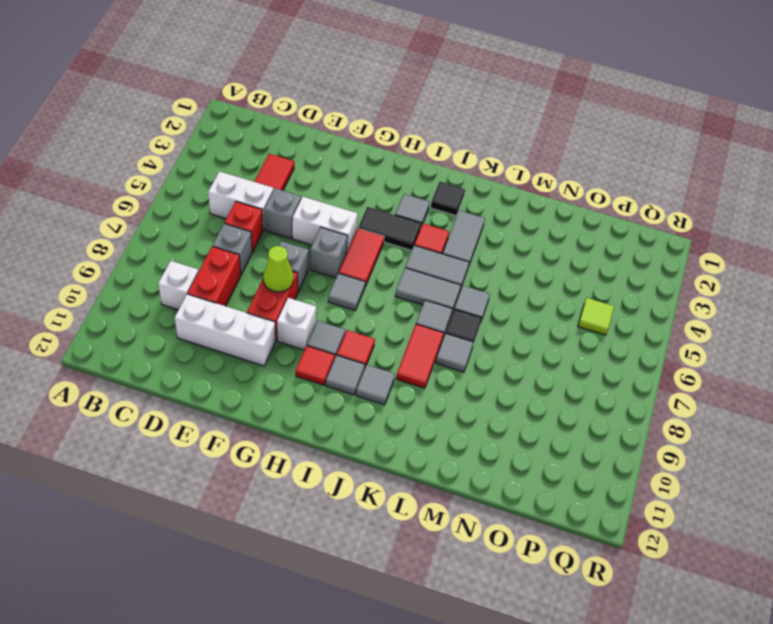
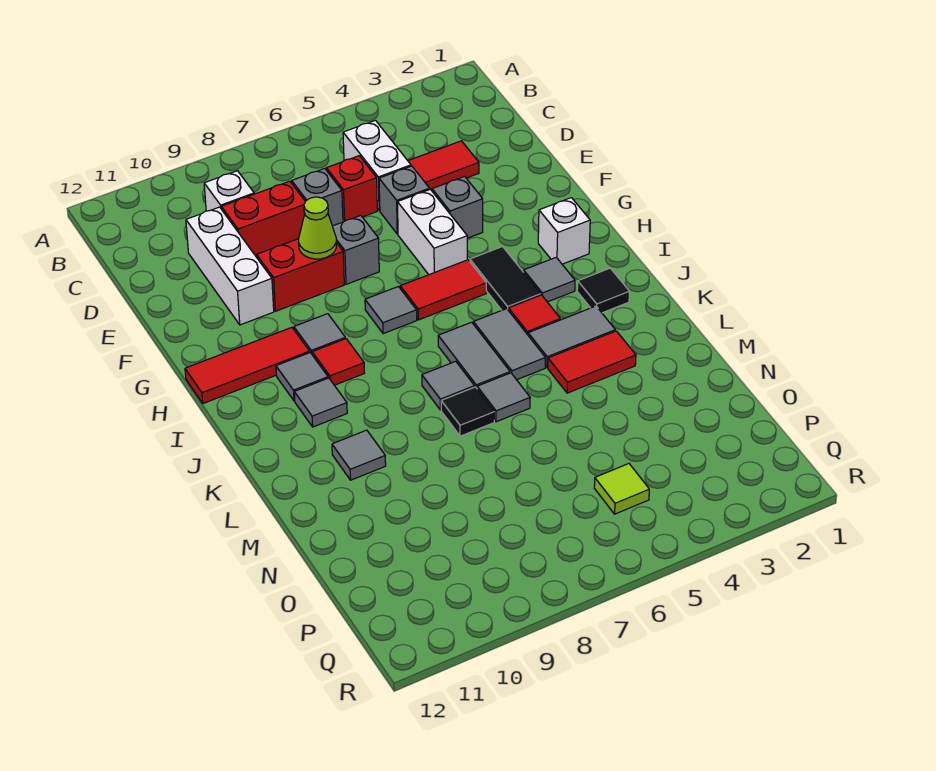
grey brick G6 level 1 -> grey brick F4 level 1
white brick G9 level 1 -> white brick H2 level 1
red tile H10 level 1 -> red tile H10:H12 level 1
red tile K8:K9 level 1 -> red tile L3:L4 level 1
grey tile L8 level 1 -> grey tile L10 level 1

